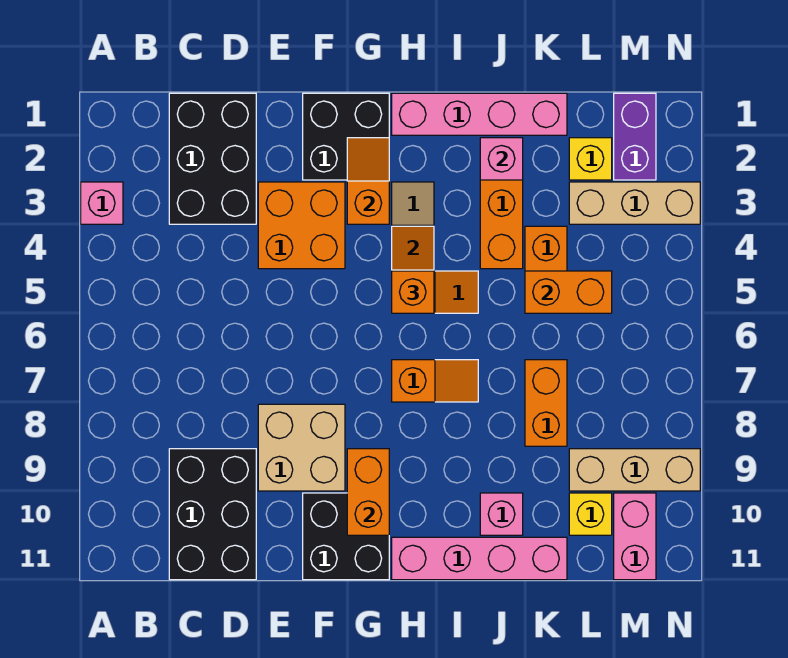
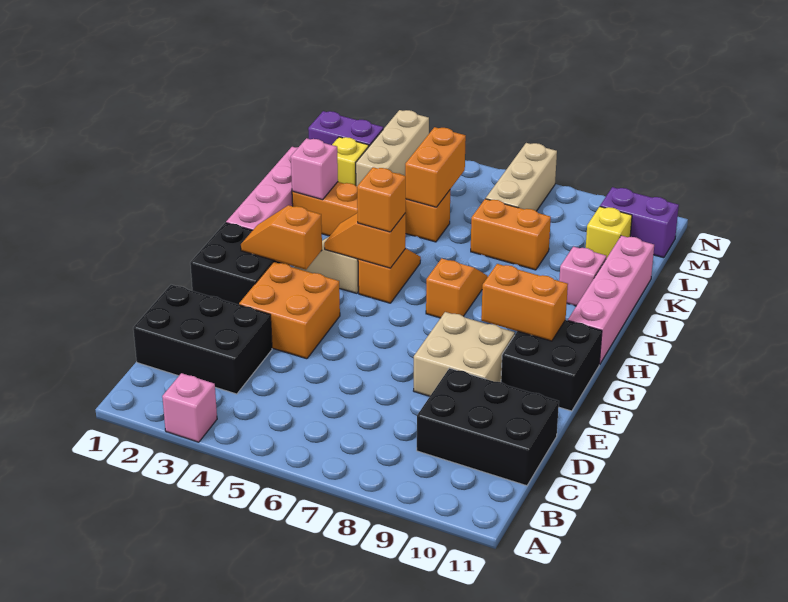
tan brick L9:N9 level 1 -> tan brick L7:N7 level 1
pink brick M10:M11 level 1 -> purple brick M10:M11 level 1

